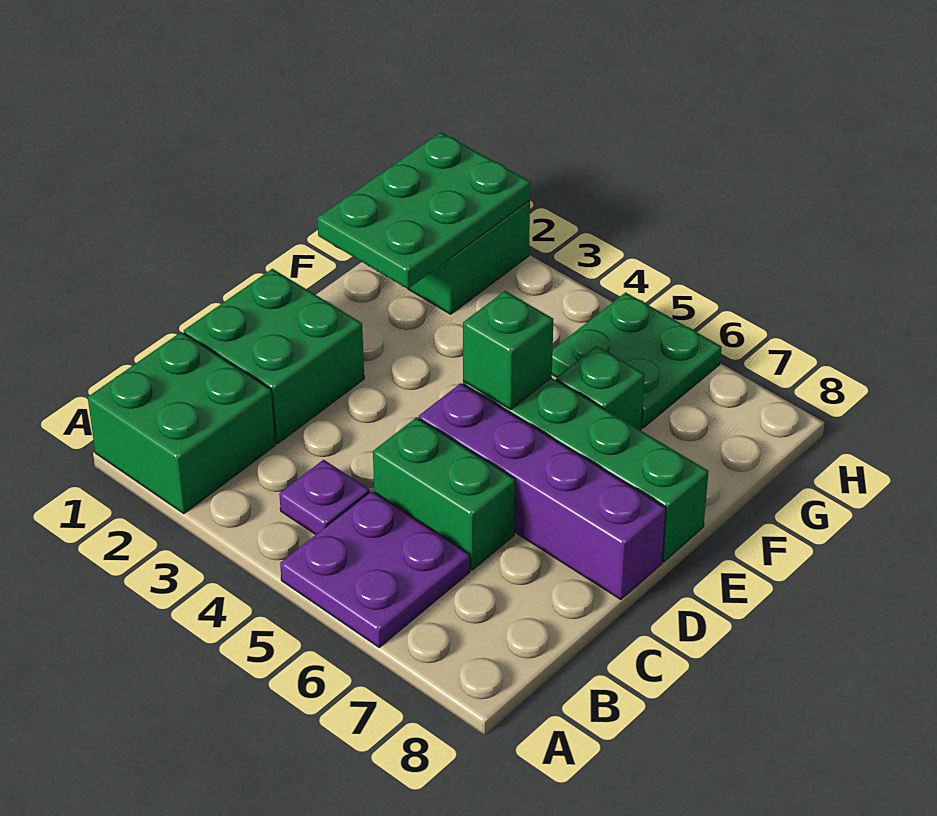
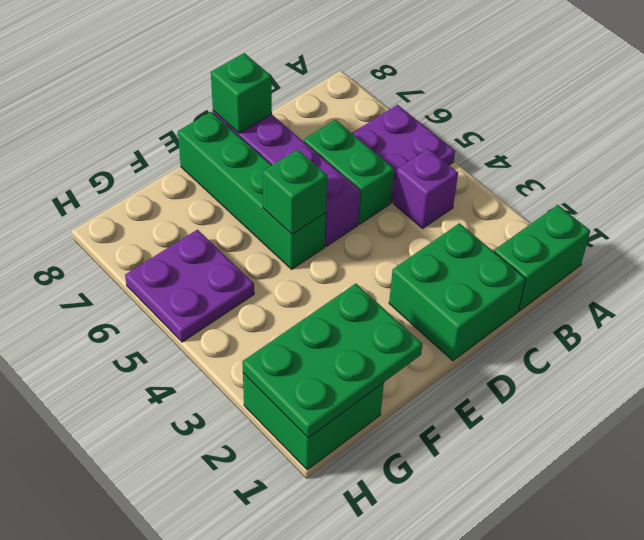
green brick A1:B2 level 1 -> green brick A1:B1 level 1
purple plate B4 level 1 -> purple brick B4 level 1
green brick F6 level 1 -> green brick D8 level 2
green plate G5:H6 level 1 -> purple plate G5:H6 level 1

